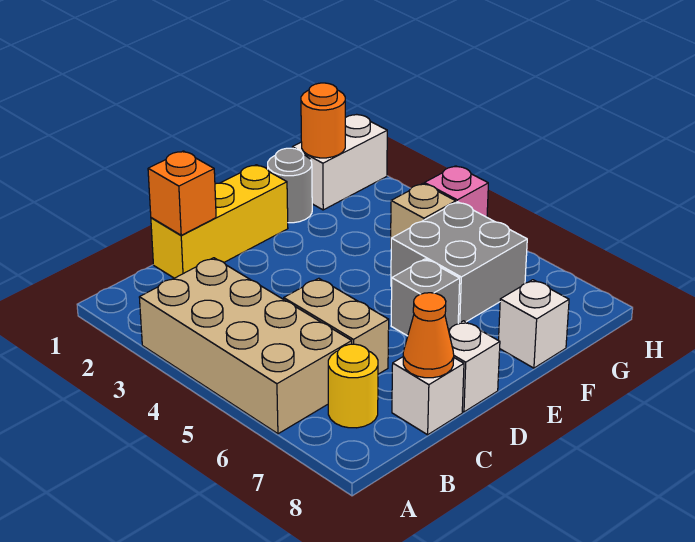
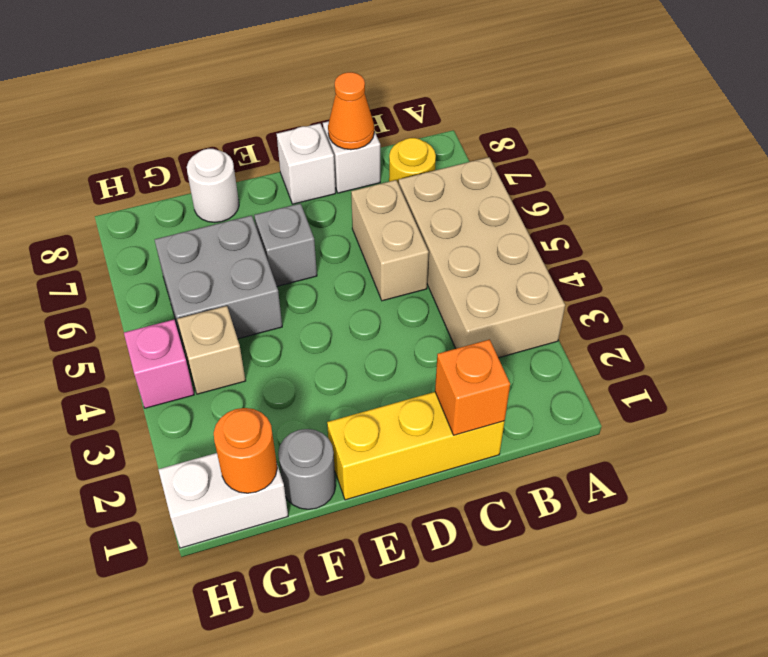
white brick F8 level 1 -> white round brick F8 level 1

